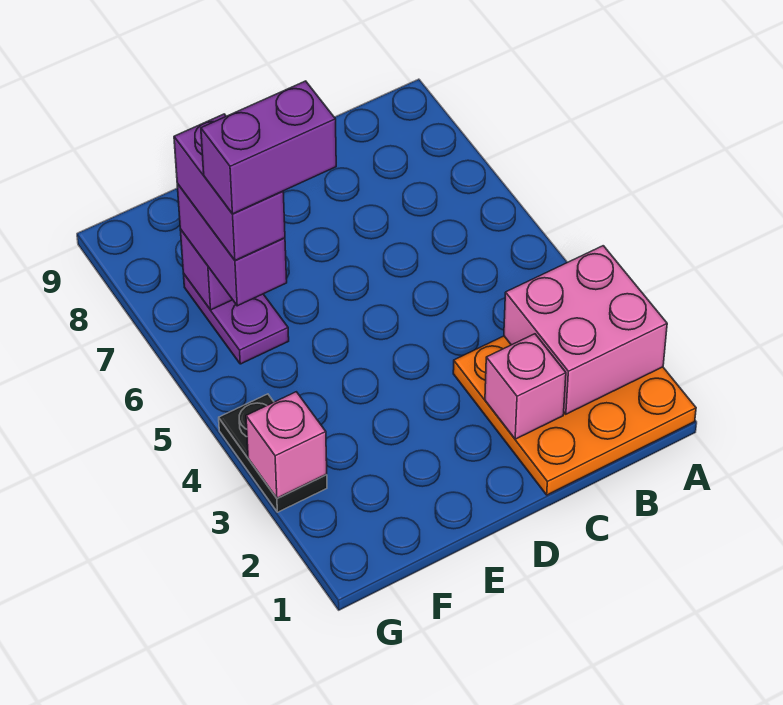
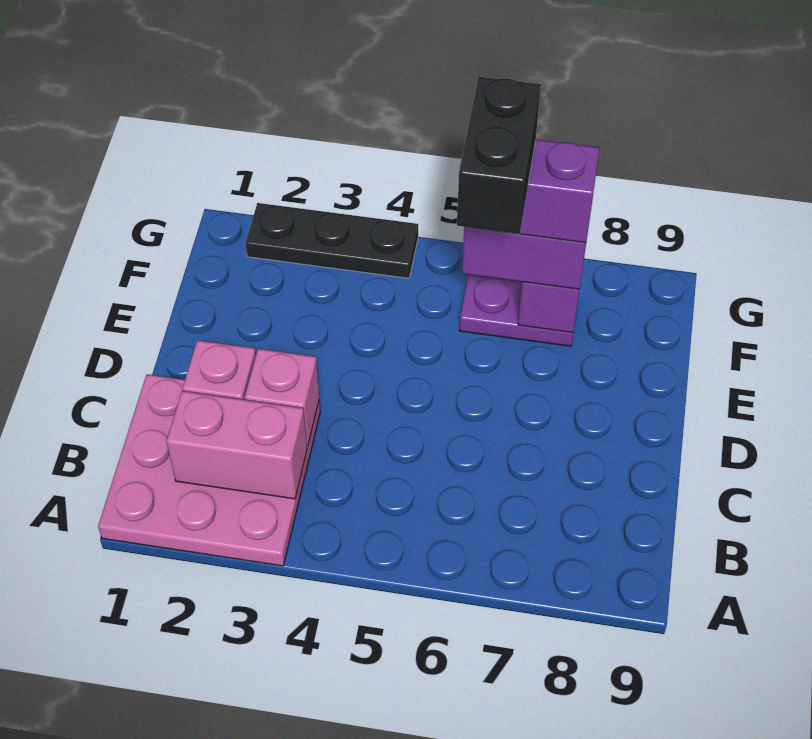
orange plate A1:C3 level 1 -> pink plate A1:C3 level 1
pink brick A2:B3 level 2 -> pink brick B2:B3 level 2
purple brick E6:F6 level 5 -> black brick E6:F6 level 5
black plate G3:G4 level 1 -> black plate G2:G4 level 1
pink brick G3 level 2 -> pink brick C3 level 2

